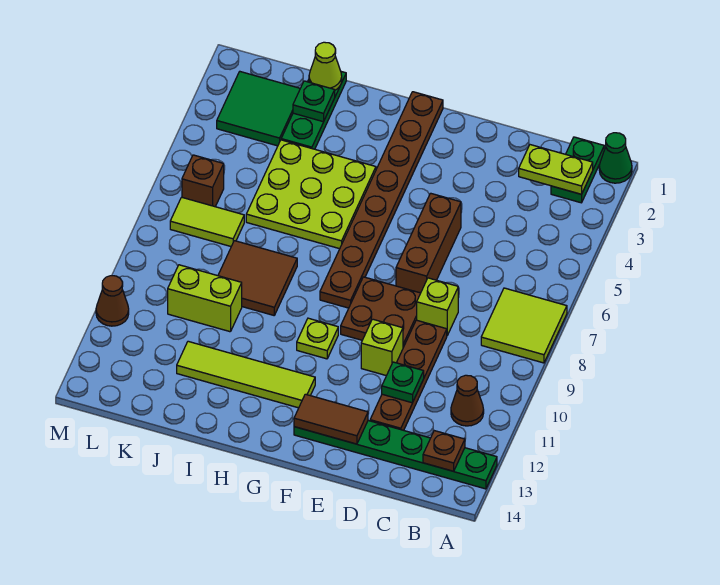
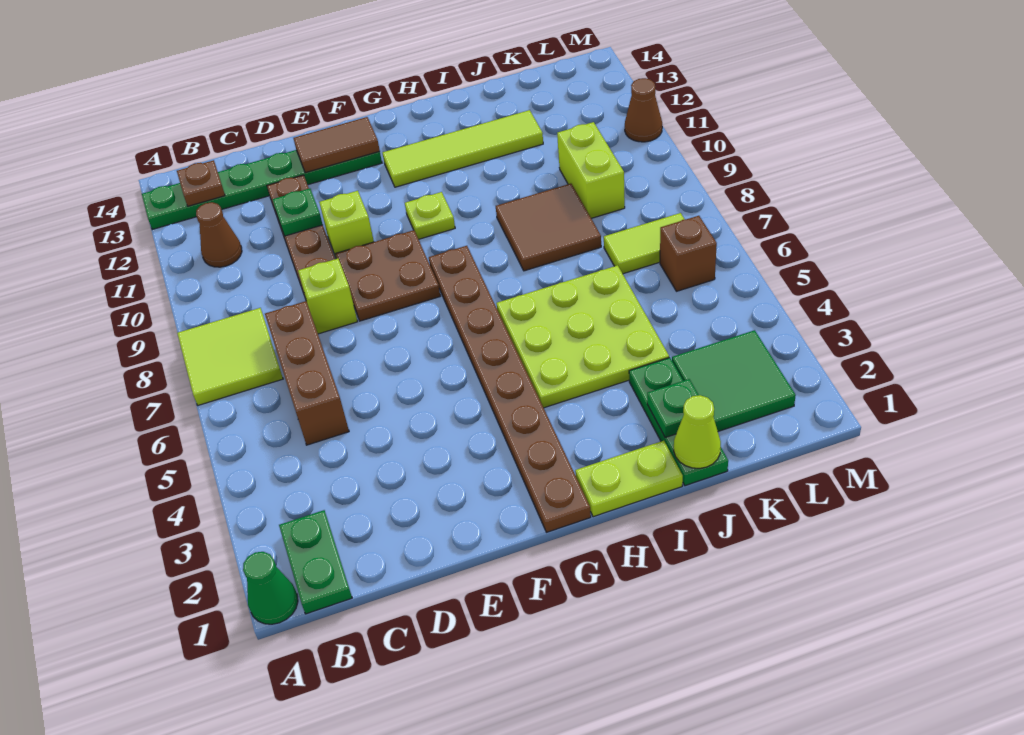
lime plate B2:C2 level 2 -> lime plate H1:I1 level 1
brown brick E5:E7 level 1 -> brown brick C5:C7 level 1
lime brick J10:K10 level 1 -> lime brick K9:K10 level 1

